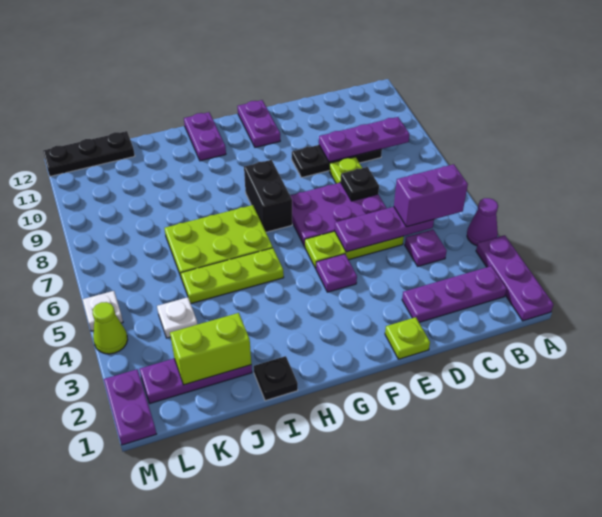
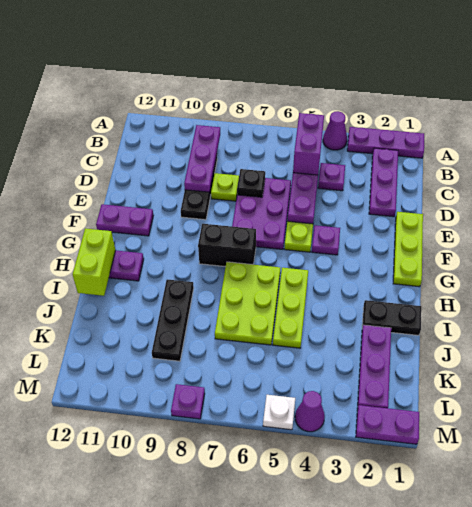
lime plate E1 level 1 -> lime plate E1:G1 level 1
black plate I1 level 1 -> black plate I1:I2 level 1
lime brick J2:K2 level 2 -> lime brick H12:I12 level 2
white plate K4 level 1 -> none
black plate K12:M12 level 1 -> black plate I9:K9 level 1
lime cone M4 level 1 -> purple cone M4 level 1
none -> purple plate M8 level 1

